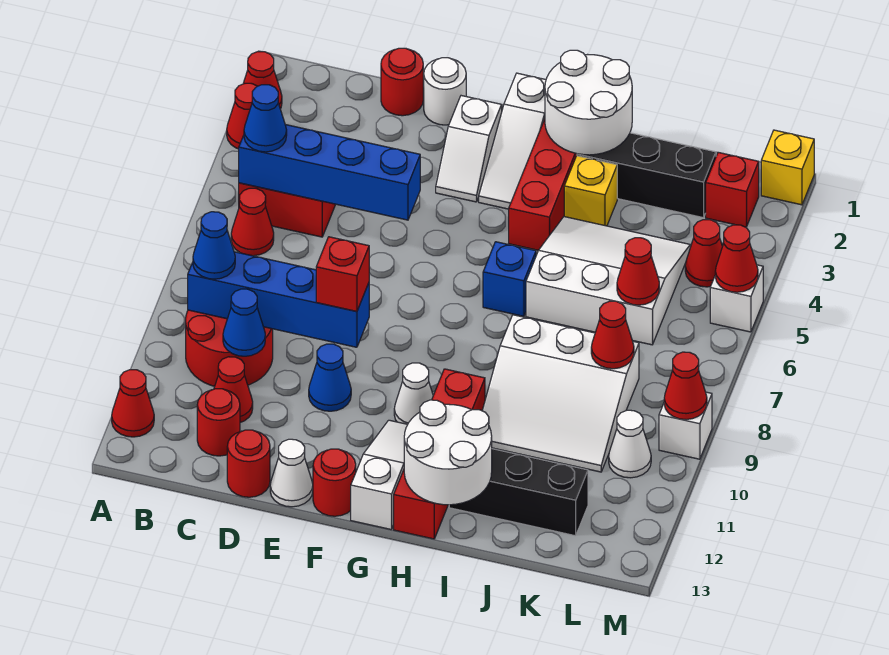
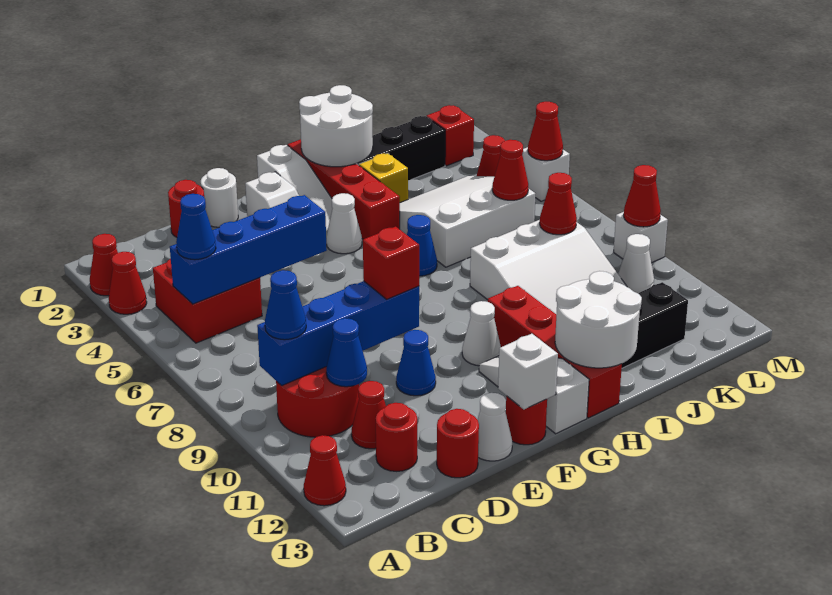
red cone B6 level 1 -> none
none -> white brick F13 level 2
none -> white cone G4 level 1
blue brick H6 level 1 -> blue cone H6 level 1
yellow brick M1 level 1 -> none

